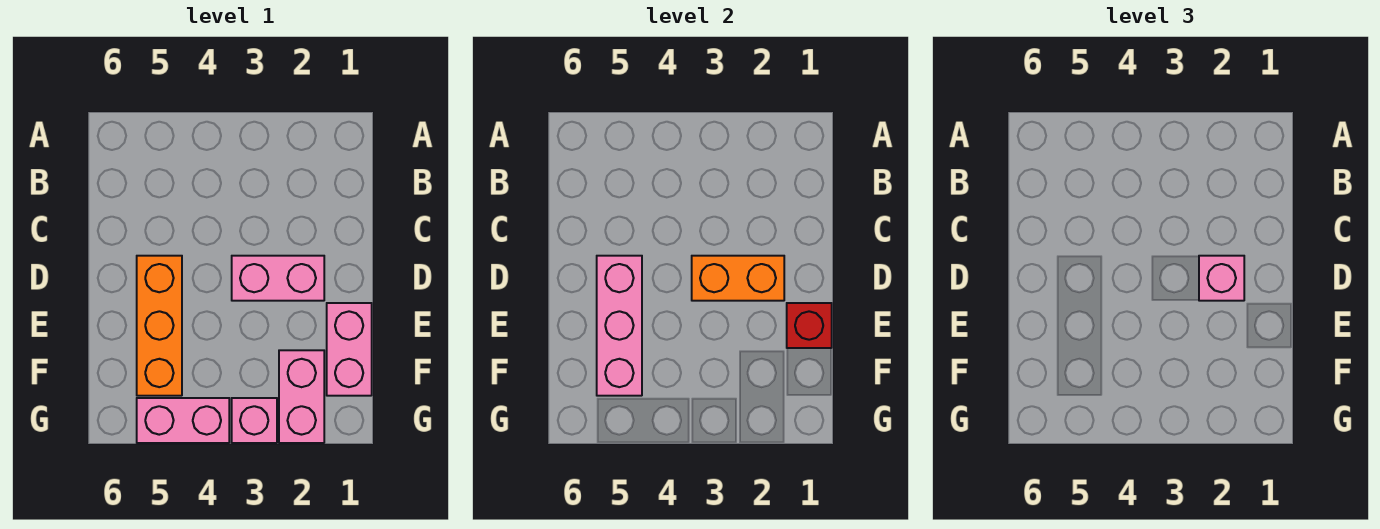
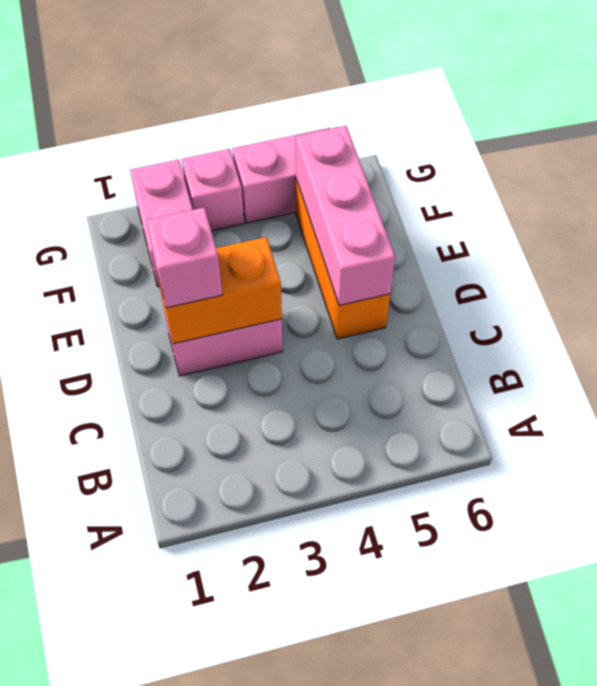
pink brick E1:F1 level 1 -> none
red brick E1 level 2 -> none

